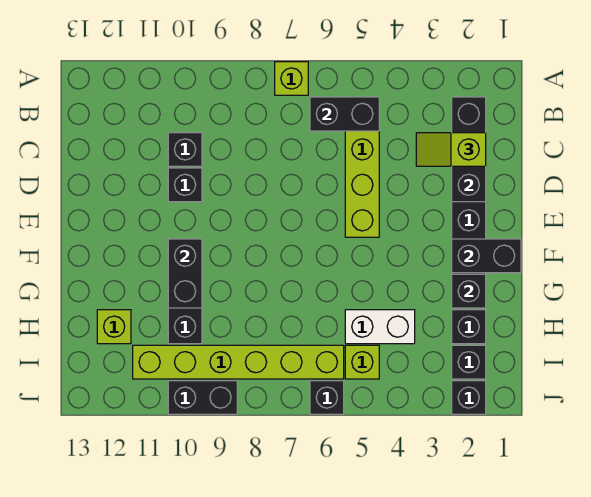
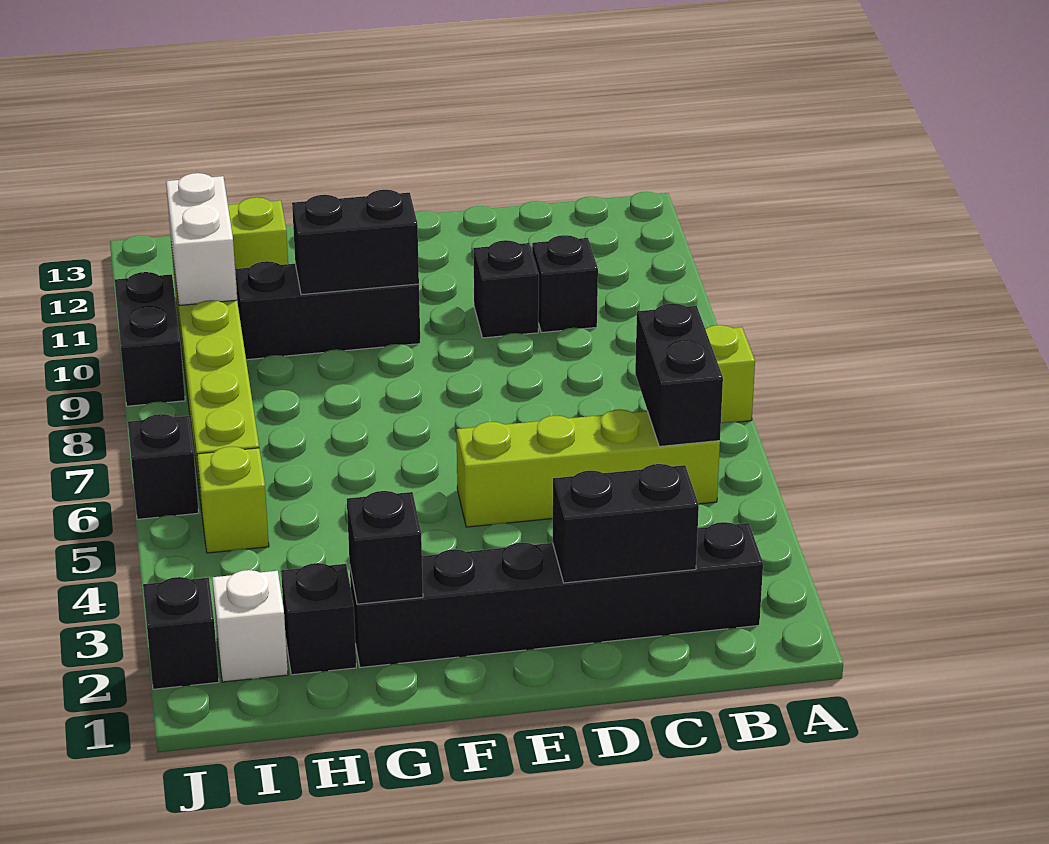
lime slope C2:C3 level 3 top 2 -> none
black brick F1:F2 level 2 -> none
white brick H4:H5 level 1 -> white brick I10:I11 level 2
black brick I2 level 1 -> white brick I2 level 1

